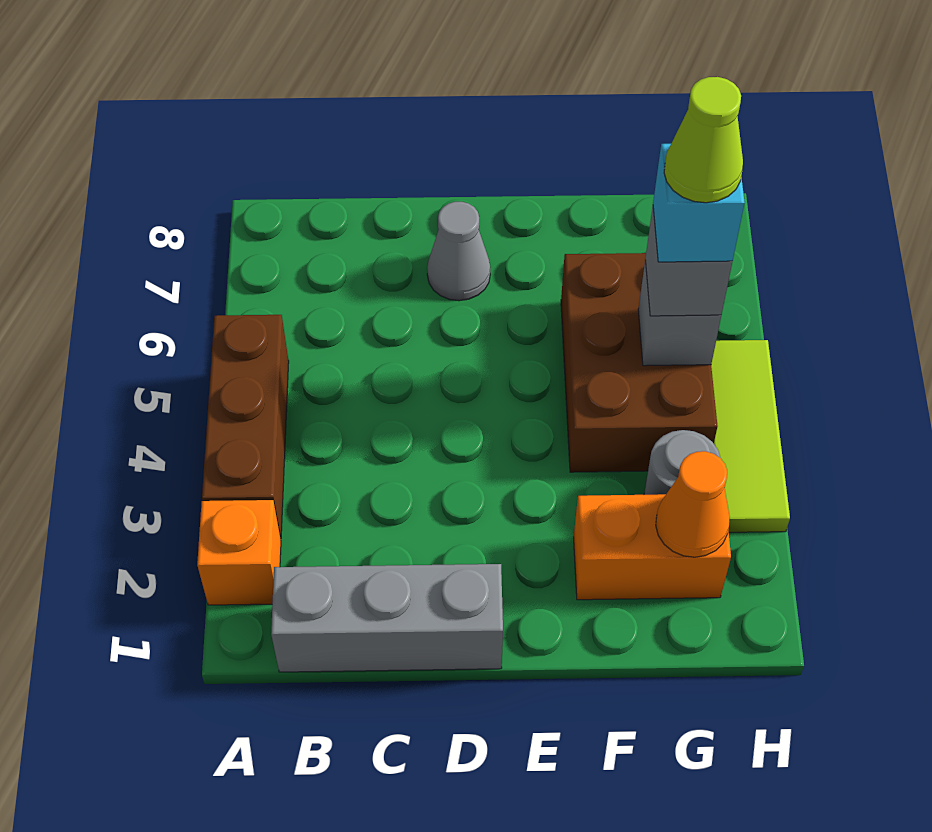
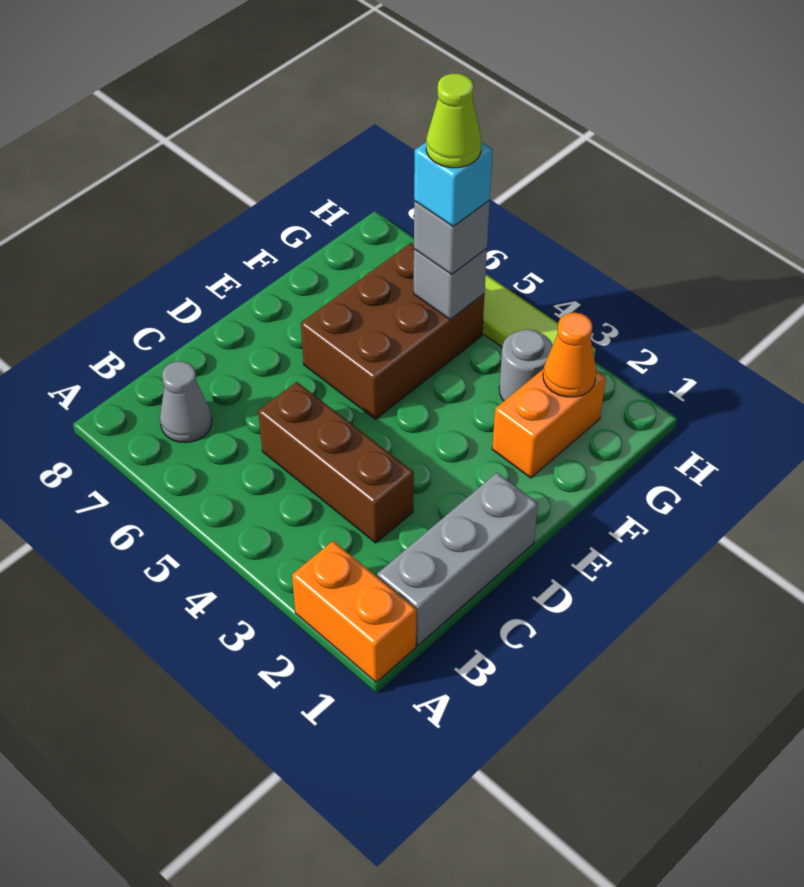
orange brick A2 level 1 -> orange brick A1:A2 level 1
brown brick A3:A5 level 1 -> brown brick C3:C5 level 1
grey cone D7 level 1 -> grey cone B7 level 1
brown brick F4:G6 level 1 -> brown brick E5:G6 level 1

